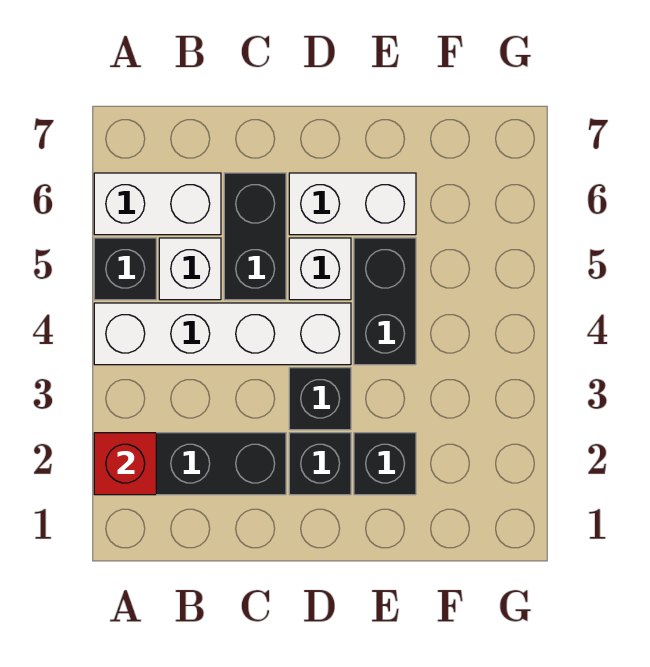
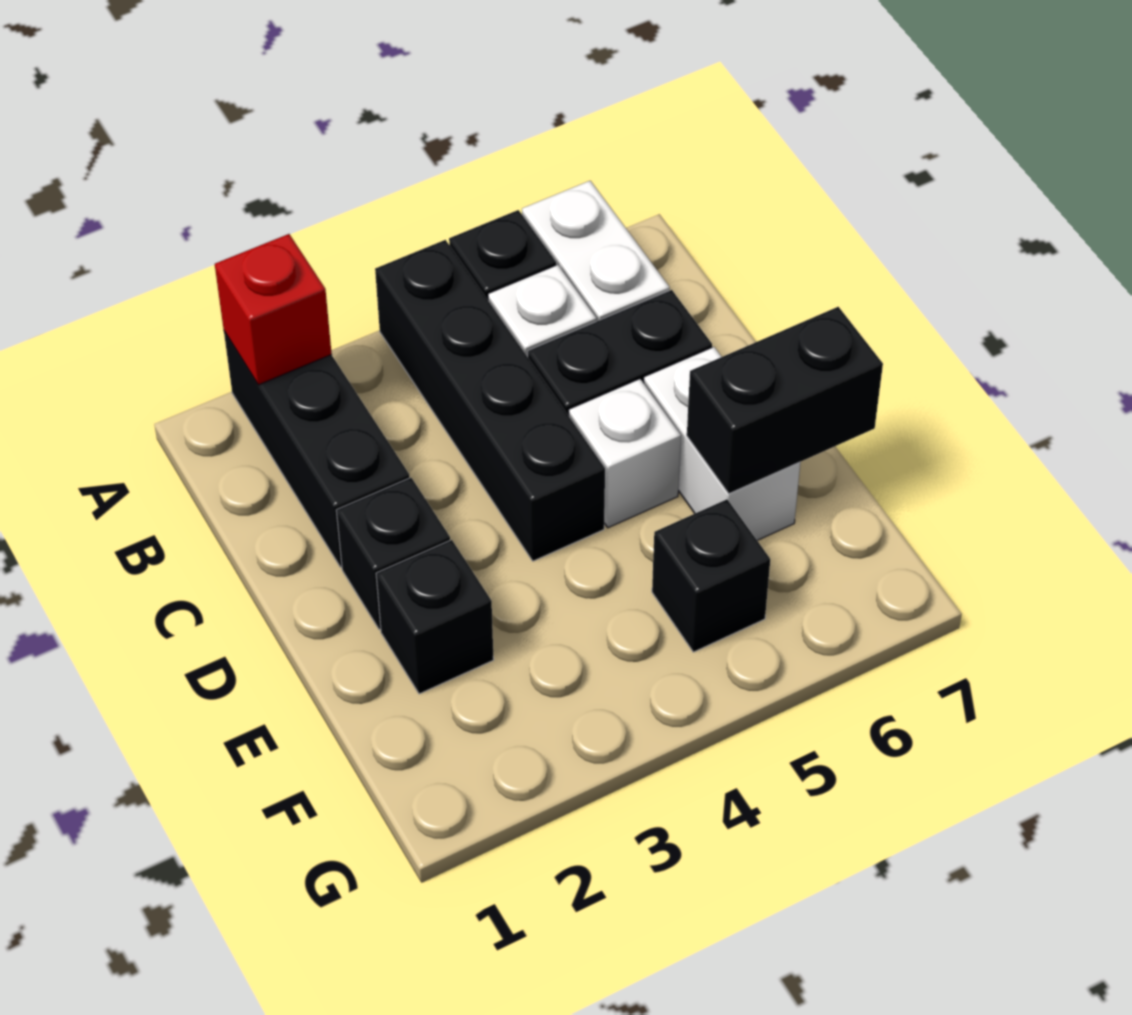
white brick A4:D4 level 1 -> black brick A4:D4 level 1
black brick D3 level 1 -> black brick F5 level 1
black brick E4:E5 level 1 -> black brick E6:E7 level 2

